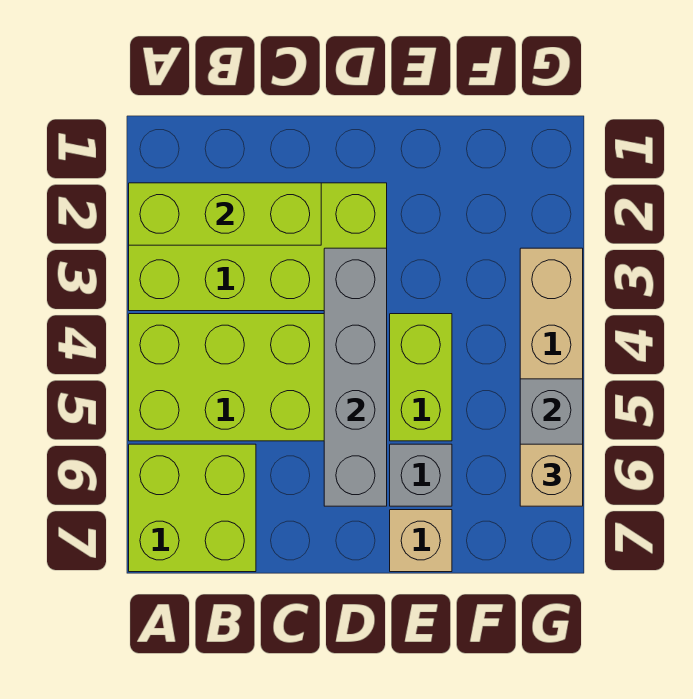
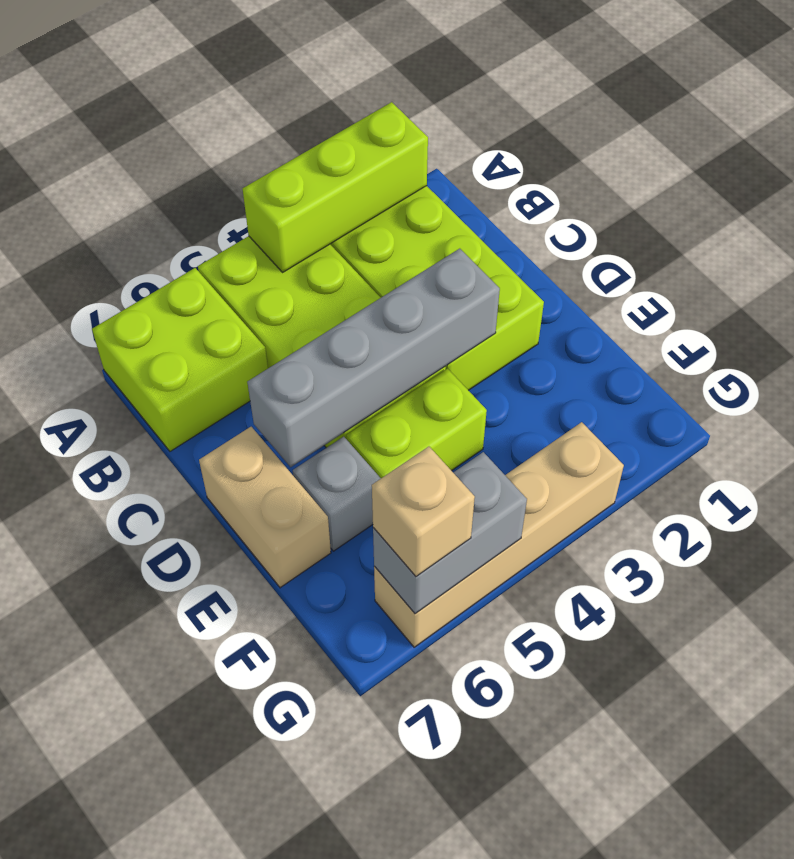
lime brick A2:C2 level 2 -> lime brick A2:A4 level 2
tan brick E7 level 1 -> tan brick D7:E7 level 1

